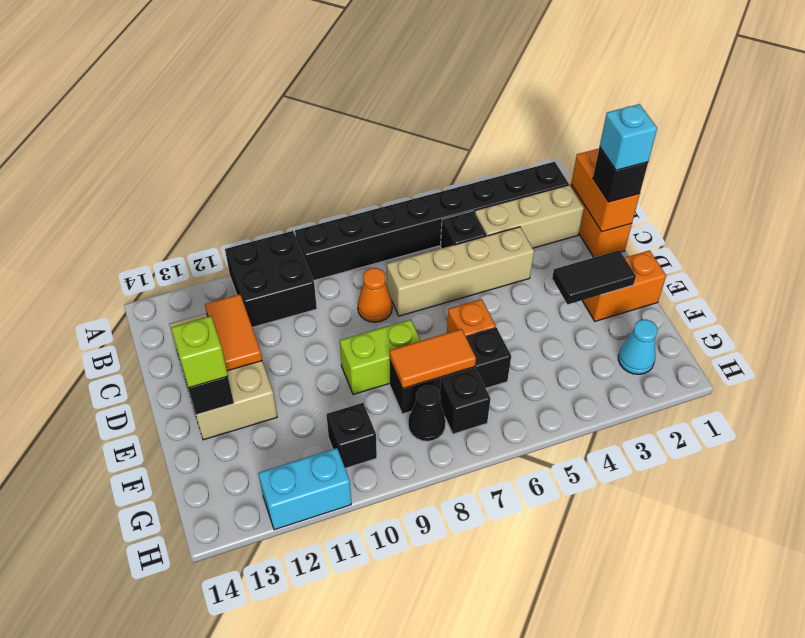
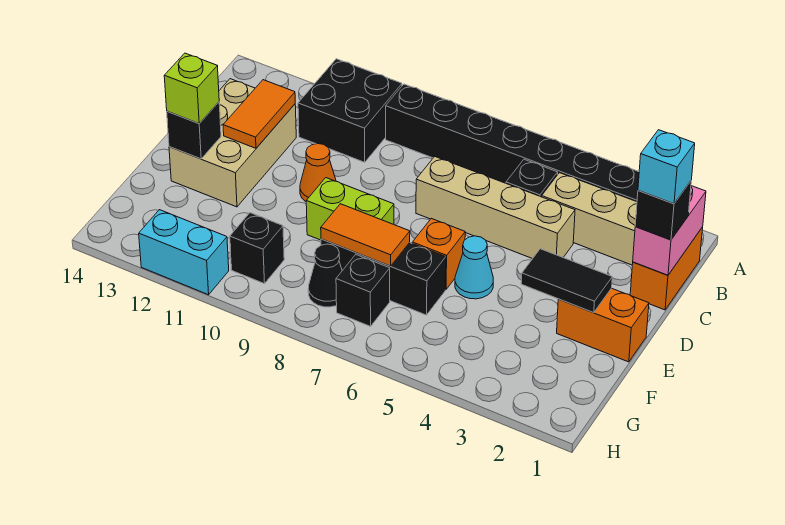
orange brick B1:C1 level 2 -> pink brick B1:C1 level 2
orange cone C8 level 1 -> orange cone D10 level 1
cyan cone G2 level 1 -> cyan cone E5 level 1

